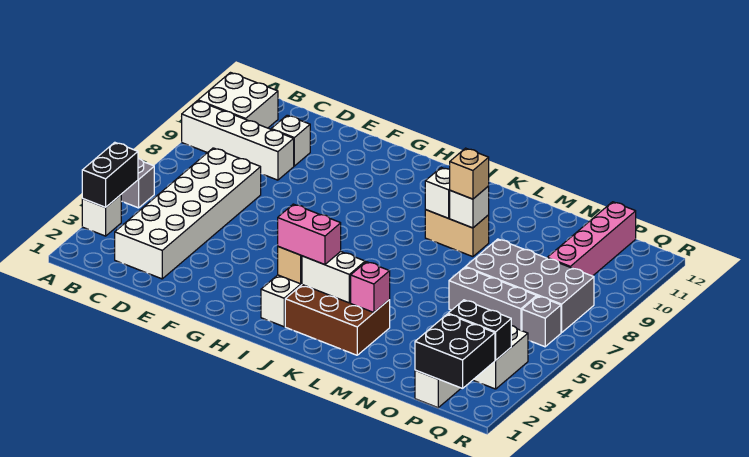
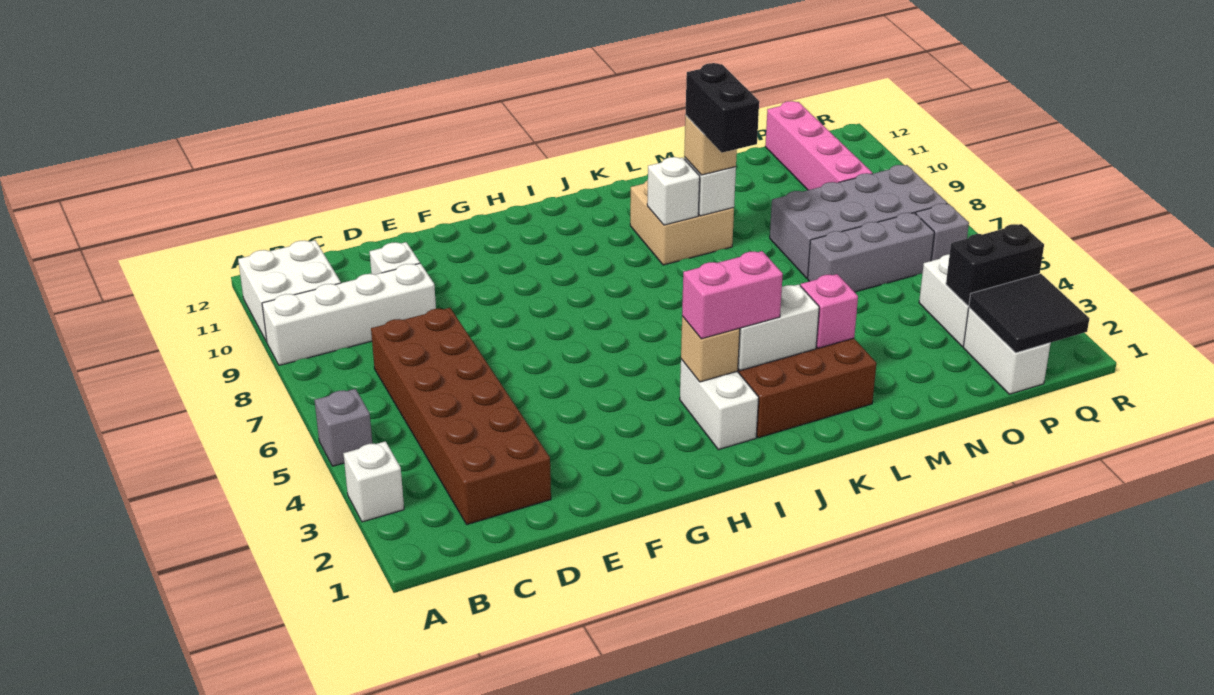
black brick A3:A4 level 2 -> black brick L8:L9 level 4
white brick C2:D7 level 1 -> brown brick C2:D7 level 1
tan brick K9:L9 level 1 -> tan brick K9:L10 level 1
black brick P1:Q2 level 2 -> black tile P1:Q2 level 2

